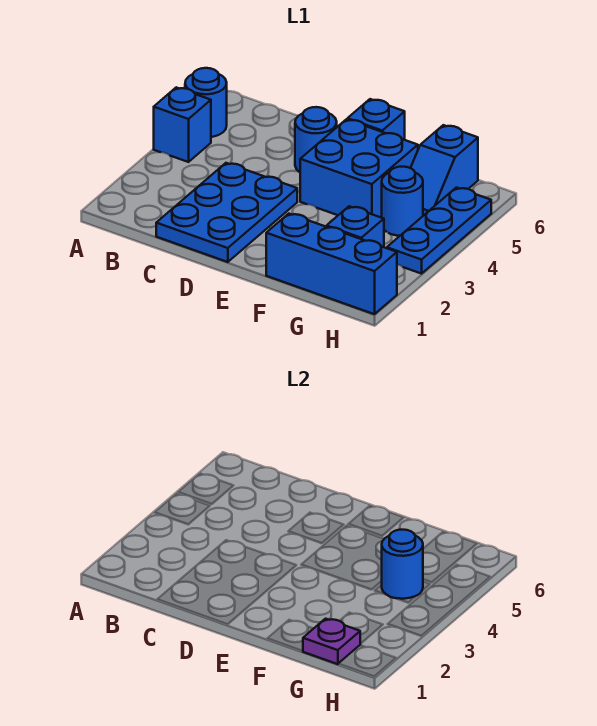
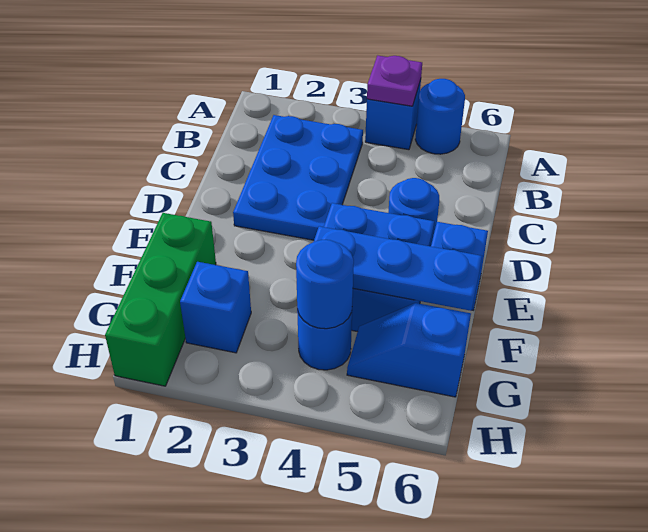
blue plate C1:D3 level 1 -> blue plate B2:D3 level 1
blue brick F1:H1 level 1 -> green brick F1:H1 level 1
purple plate G1 level 2 -> purple plate A4 level 2
blue plate H3:H5 level 1 -> blue plate F4:F6 level 2

